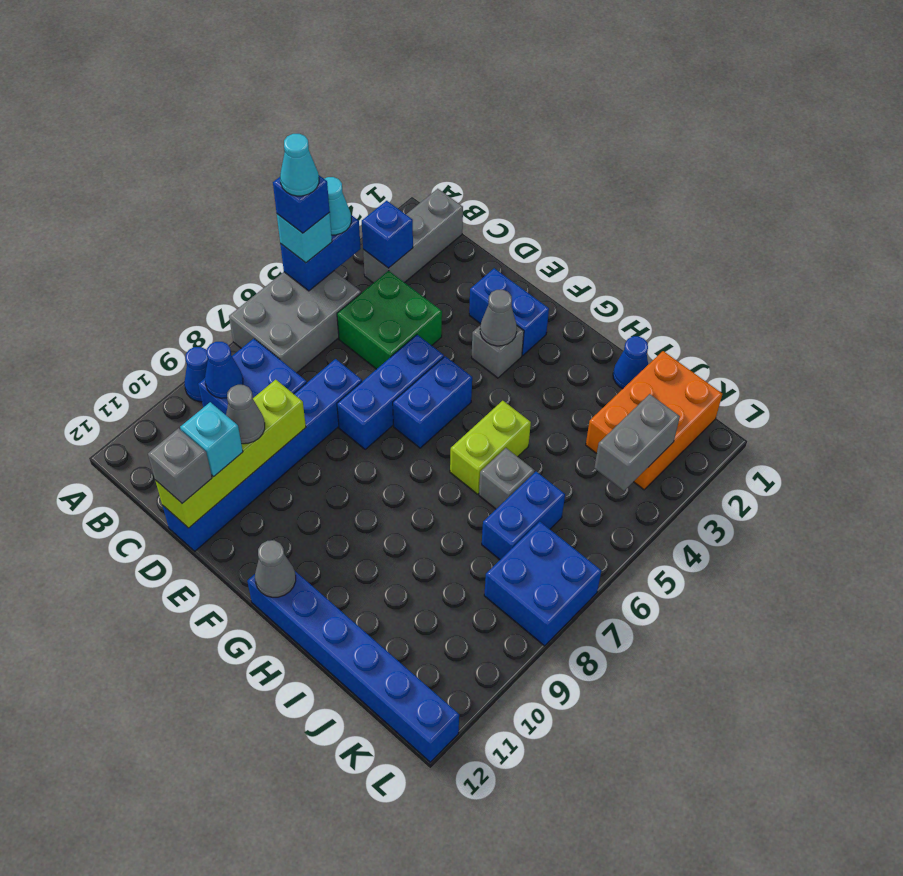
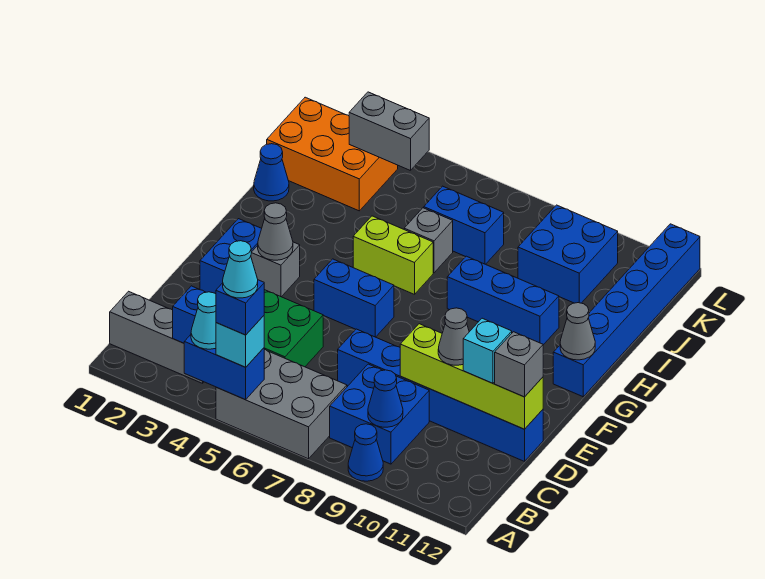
blue brick E5:E7 level 1 -> blue brick H8:H10 level 1
blue brick K7:L8 level 1 -> blue brick J9:K10 level 1

